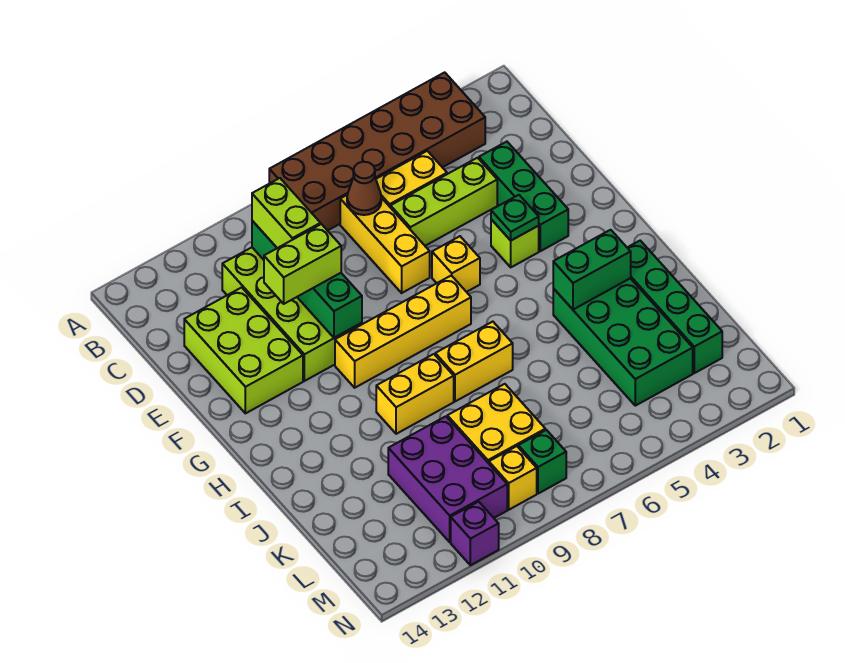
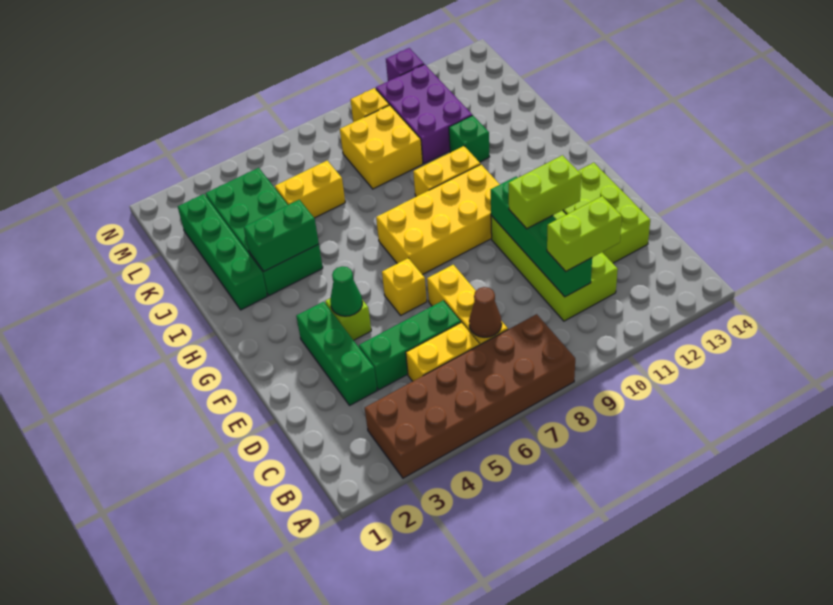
lime brick C10:D10 level 3 -> lime brick C10:C11 level 3
lime brick D4:D6 level 1 -> green brick D4:D6 level 1
green plate F4 level 2 -> green cone F4 level 2
yellow brick G7:G10 level 1 -> yellow brick G7:H10 level 1
yellow brick I7:I8 level 1 -> yellow brick K5:K6 level 1
green brick M8 level 1 -> green brick J11 level 1

